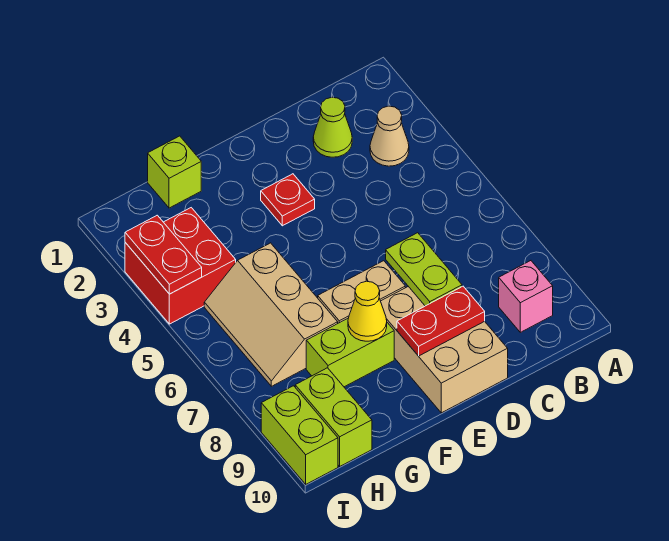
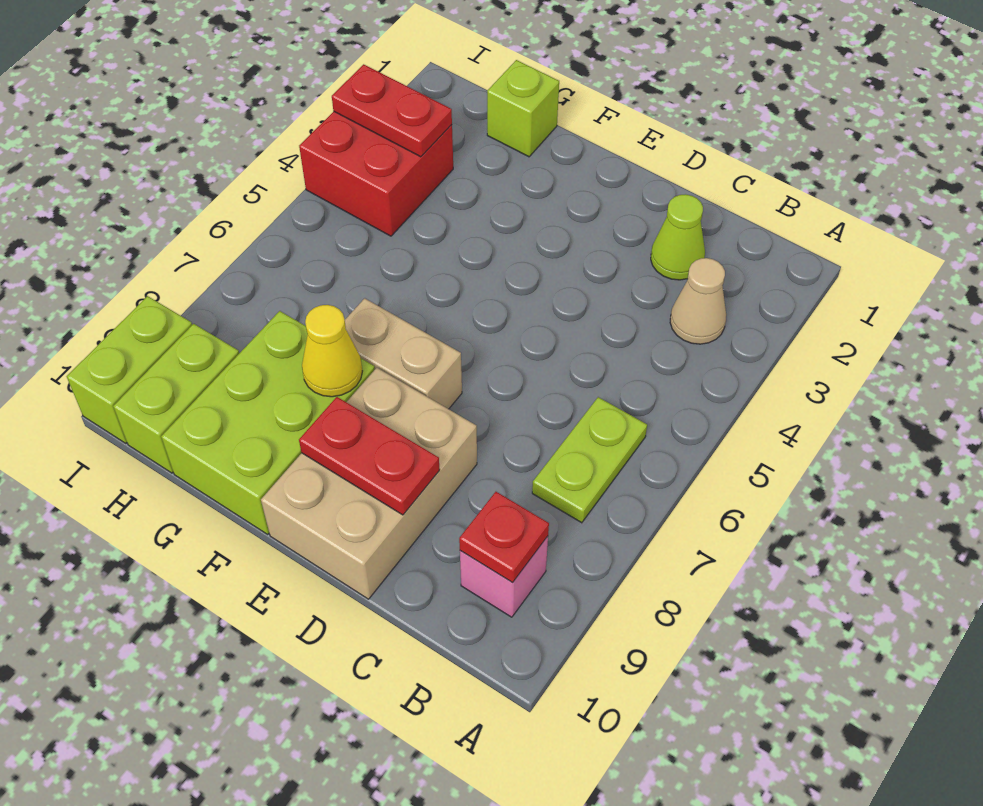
lime plate D7:D8 level 2 -> lime plate B6:B7 level 1
red plate E3 level 1 -> red plate B9 level 2
lime brick F8:G8 level 1 -> lime brick F8:G10 level 1
tan slope G5:H7 level 1 top G -> none
red plate I3:I4 level 2 -> red plate H3:I3 level 2

